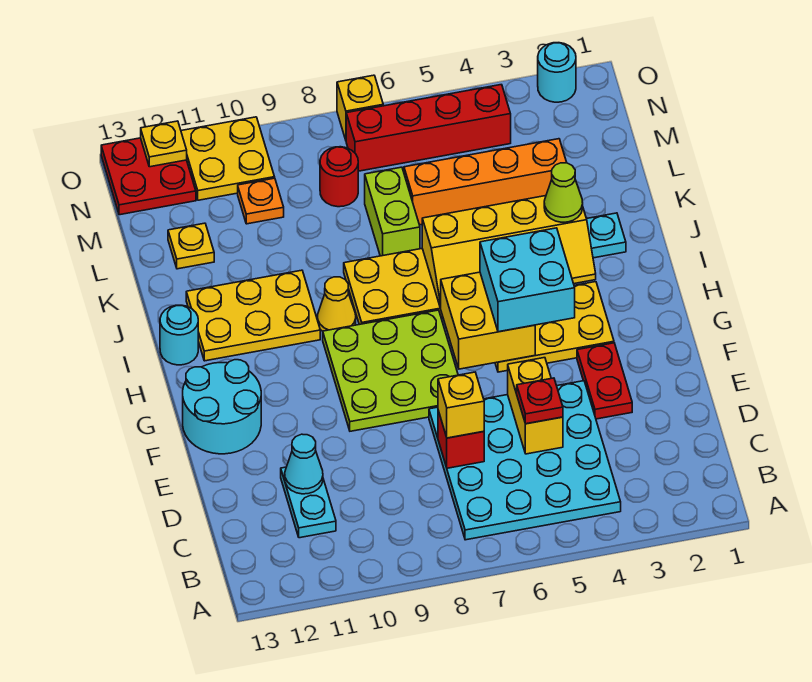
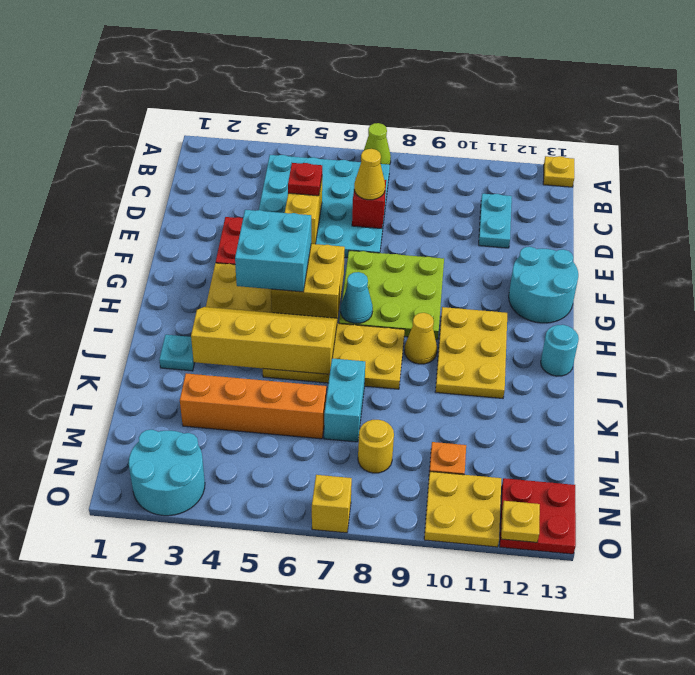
yellow brick D7 level 3 -> yellow cone D7 level 3
cyan cone D11 level 2 -> cyan cone H7 level 2
yellow plate I10:J12 level 1 -> yellow plate H10:J11 level 1
lime cone J3 level 3 -> lime cone A7 level 1
lime brick K7:L7 level 1 -> cyan brick K7:L7 level 1
yellow plate L12 level 1 -> yellow plate A13 level 1
red round brick M8 level 1 -> yellow round brick M8 level 1
red brick N4:N7 level 1 -> none
cyan round brick O2 level 1 -> cyan round brick N2:O3 level 1

